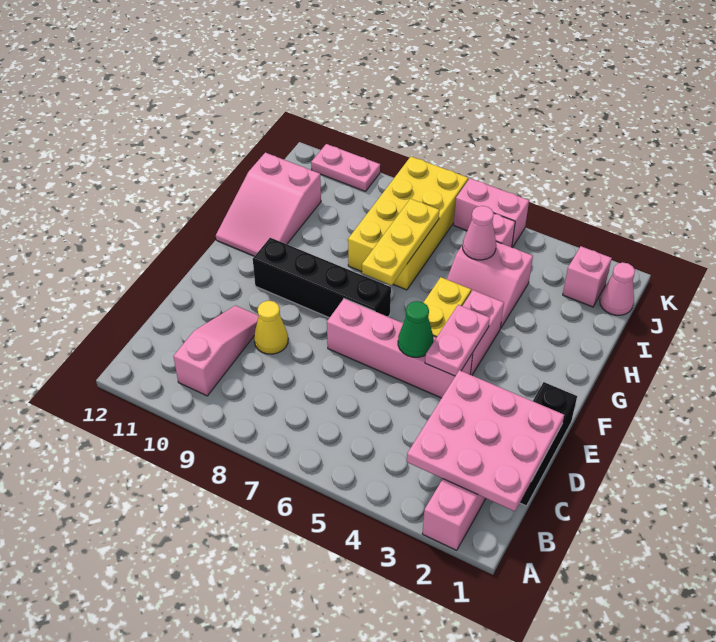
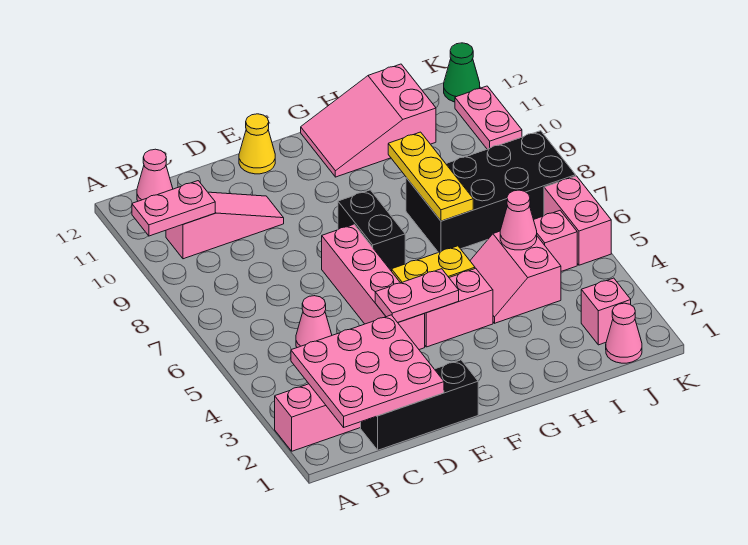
none -> pink plate A10:B10 level 2
none -> pink cone B12 level 1
none -> pink cone C5 level 1
yellow cone D9 level 1 -> yellow cone E12 level 1
green cone E5 level 2 -> green cone K12 level 1
black brick F7:F10 level 1 -> black brick F7:F8 level 1
yellow plate G7:I7 level 2 -> yellow plate H7:H9 level 2
yellow brick H7:K8 level 1 -> black brick H7:K8 level 1

